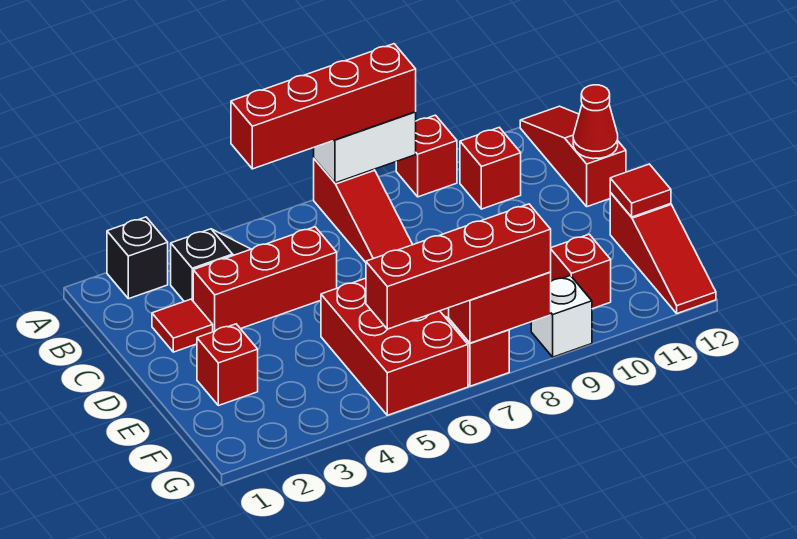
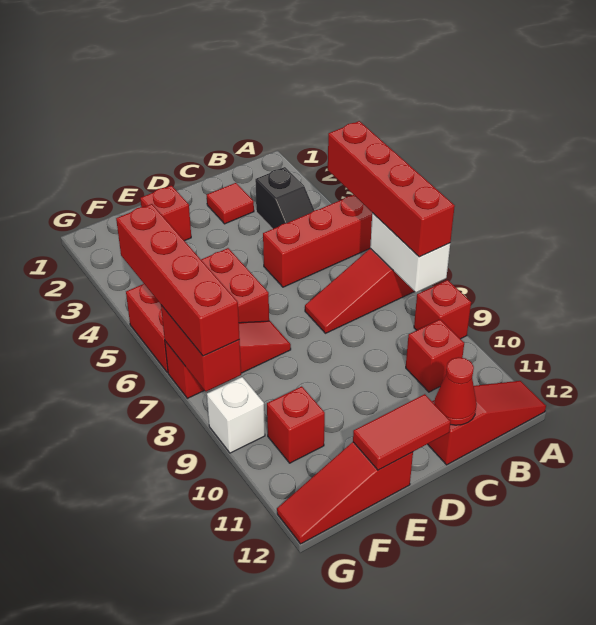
black brick A2 level 1 -> none
red brick C3:C5 level 1 -> red brick A5:C5 level 1
red tile E12 level 2 -> red tile D12:E12 level 2

